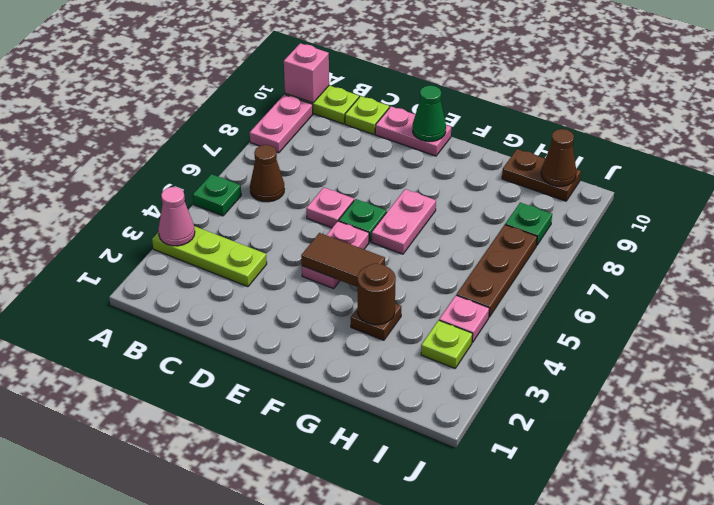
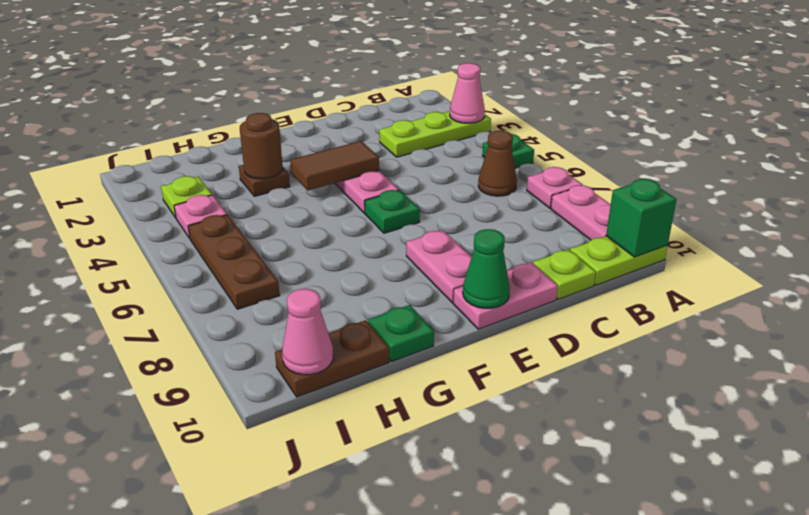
pink brick A10 level 2 -> green brick A10 level 2
pink plate D6 level 1 -> pink plate A7 level 1
pink plate F6:F7 level 1 -> pink plate E8:E9 level 1
green plate I8 level 1 -> green plate G10 level 1
brown cone I10 level 2 -> pink cone I10 level 2

